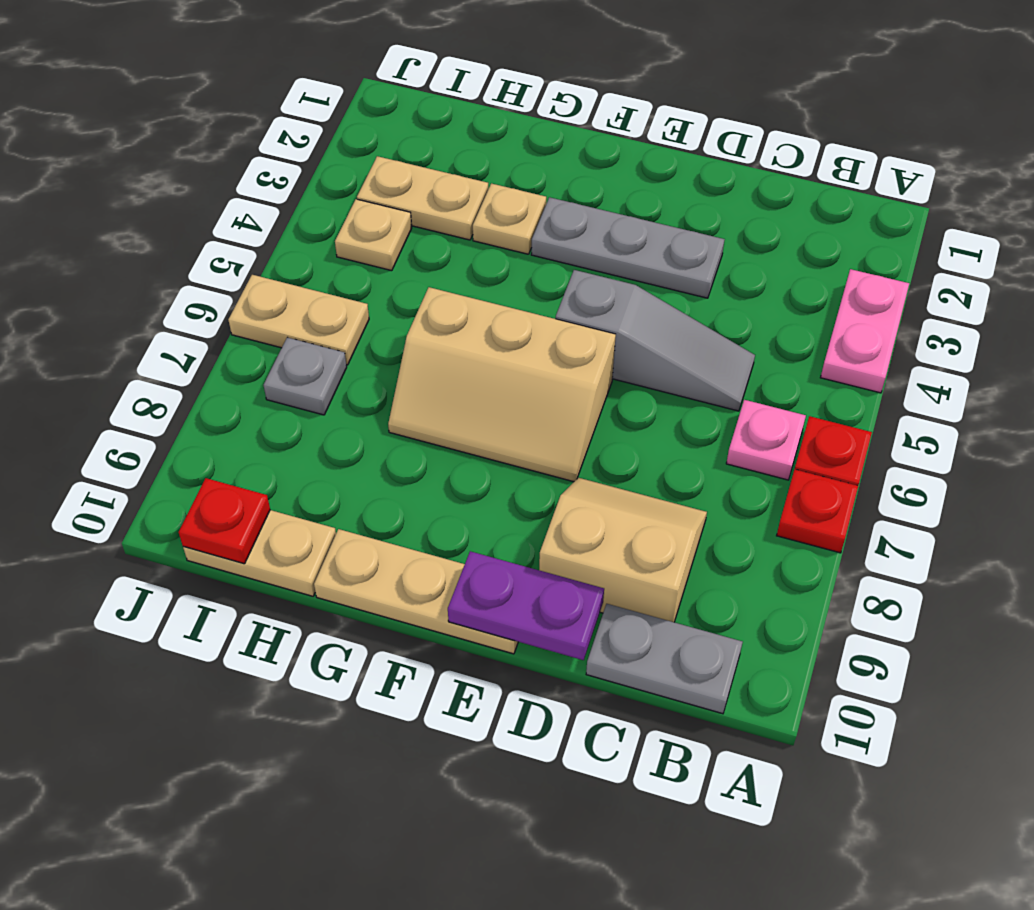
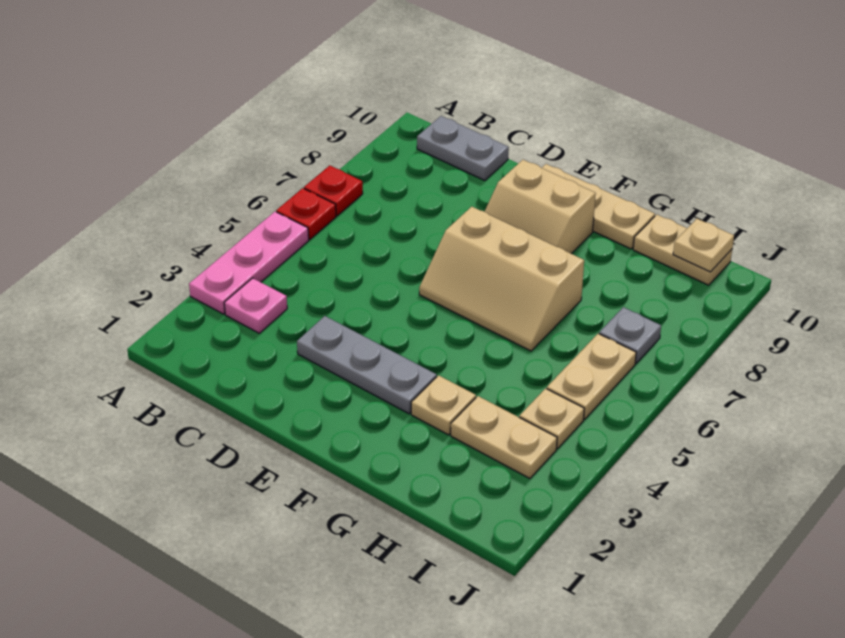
pink plate A3:A4 level 1 -> pink plate A3:A5 level 1
pink plate B6 level 1 -> pink plate B3 level 1
grey slope C5:E5 level 1 top E -> none
tan slope C8:D9 level 1 top 9 -> tan slope E8:F9 level 1 top 9
purple plate D10:E10 level 2 -> none
tan slope E6:G7 level 1 top 6 -> tan slope E6:G7 level 1 top 7
tan plate I6:J6 level 1 -> tan plate I5:I6 level 1
red plate I10 level 2 -> tan plate I10 level 2

